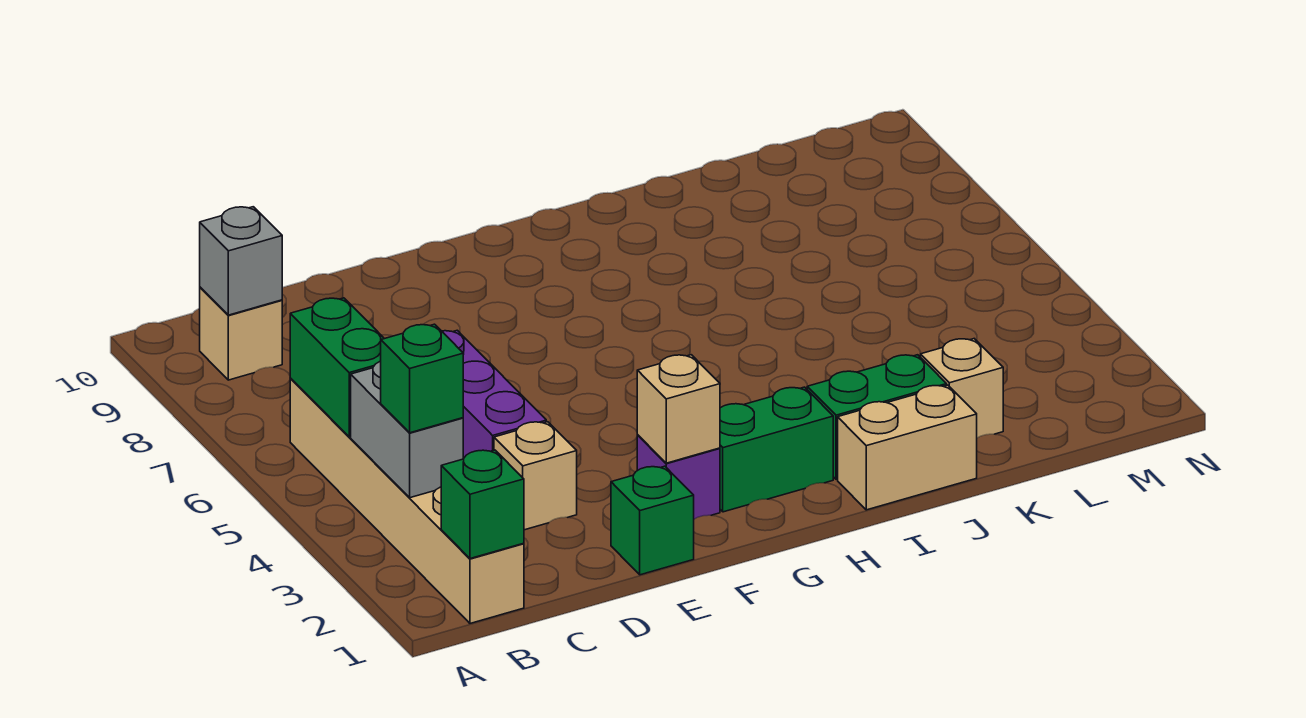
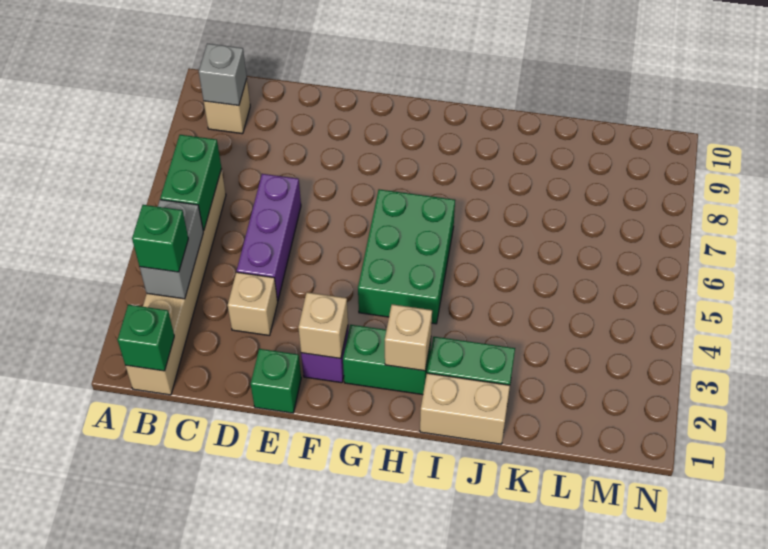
none -> green brick G4:H6 level 1
tan brick K2 level 1 -> tan brick H2 level 2

